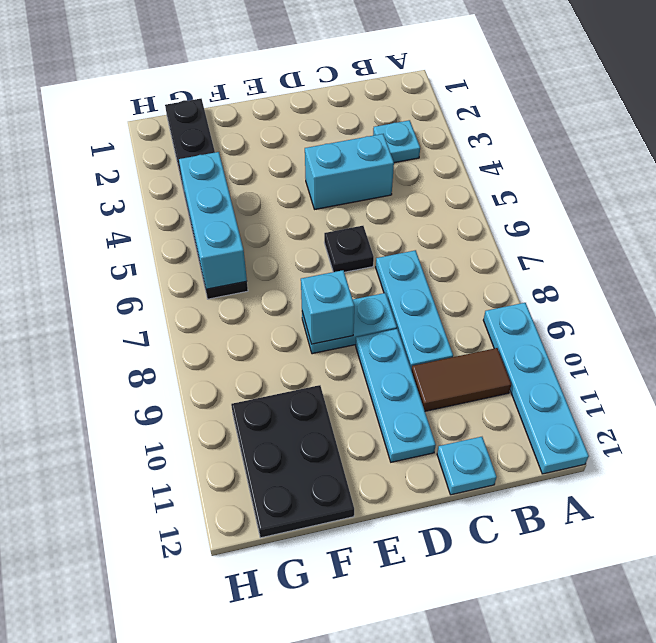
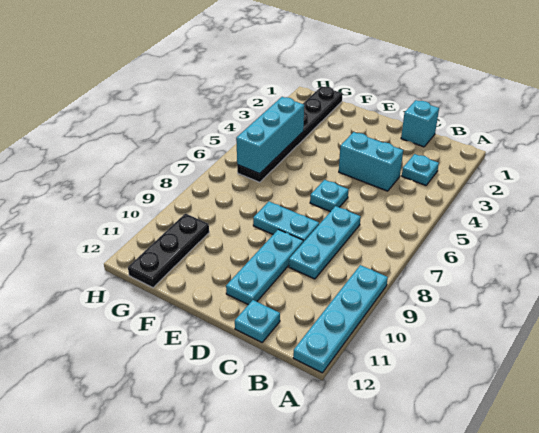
brown tile B10:C10 level 1 -> none
black plate D6 level 1 -> cyan plate D6 level 1
cyan brick E8 level 2 -> cyan brick C1 level 1
black plate F10:G12 level 1 -> black plate G10:G12 level 1

